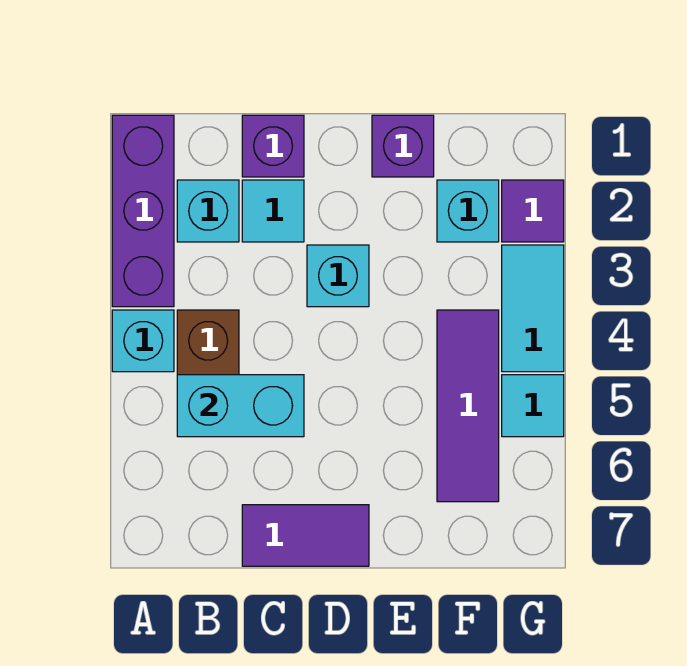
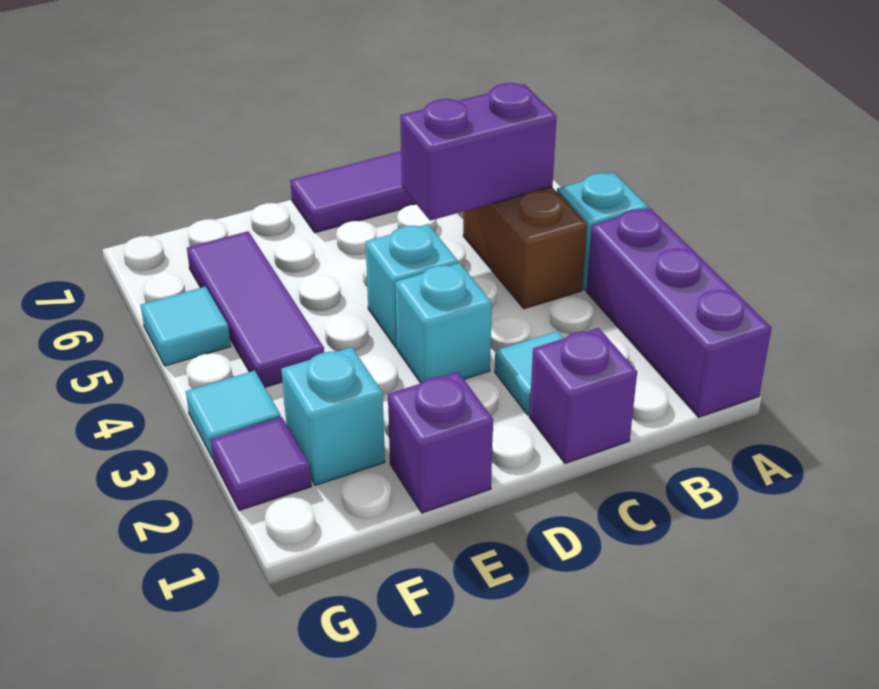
cyan brick B2 level 1 -> cyan brick D4 level 1
cyan brick B5:C5 level 2 -> purple brick B5:C5 level 2
cyan tile G3:G4 level 1 -> cyan tile G3 level 1

